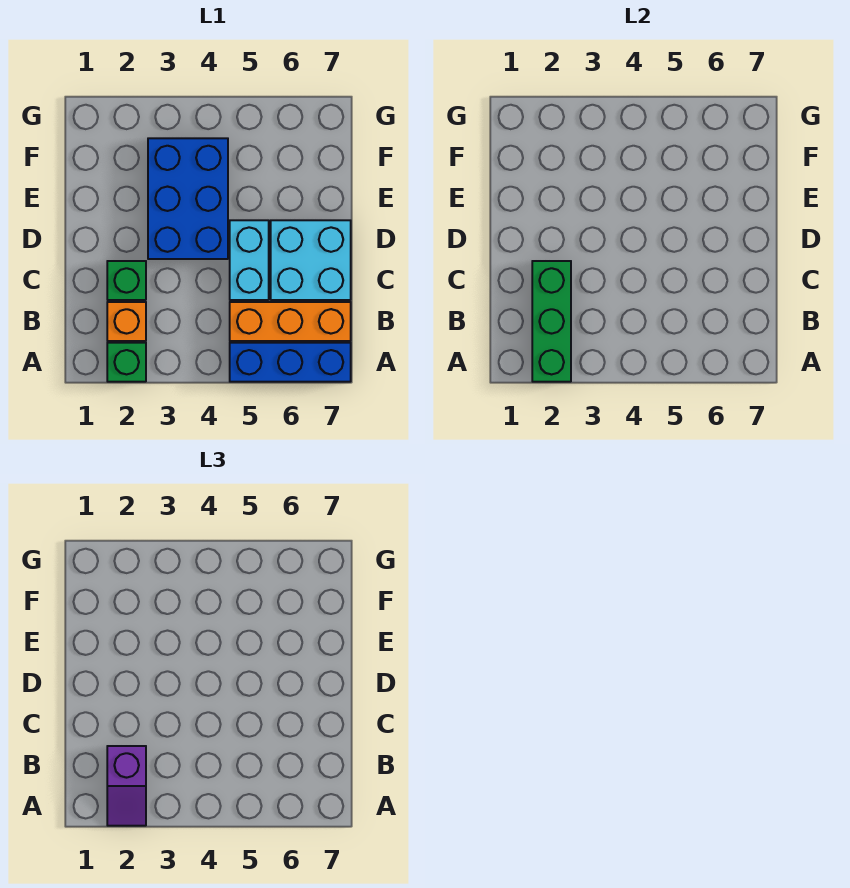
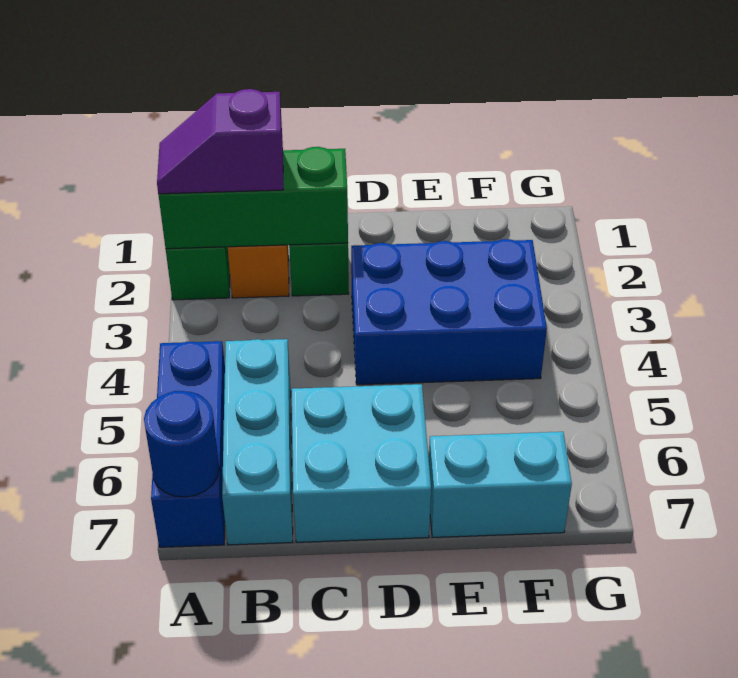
none -> blue round brick A7 level 2
orange brick B5:B7 level 1 -> cyan brick B5:B7 level 1
cyan brick C5:D5 level 1 -> cyan brick E7:F7 level 1

